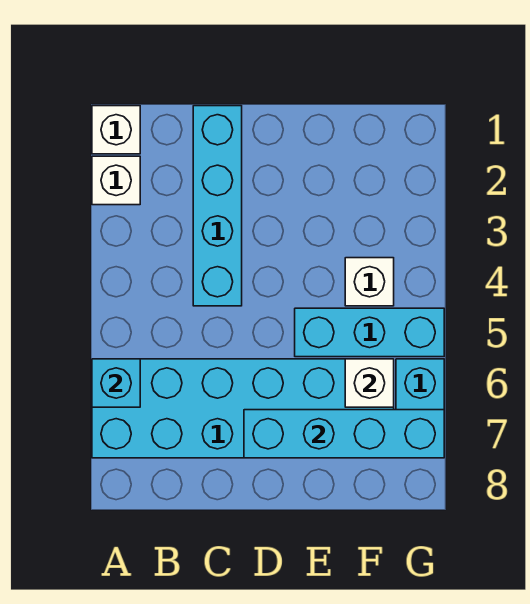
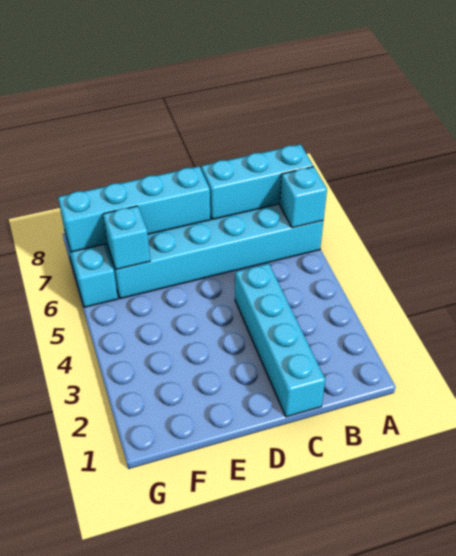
white brick A1 level 1 -> none
white brick A2 level 1 -> none
cyan brick E5:G5 level 1 -> cyan brick A7:C7 level 2
white brick F4 level 1 -> none
white brick F6 level 2 -> cyan brick F6 level 2

